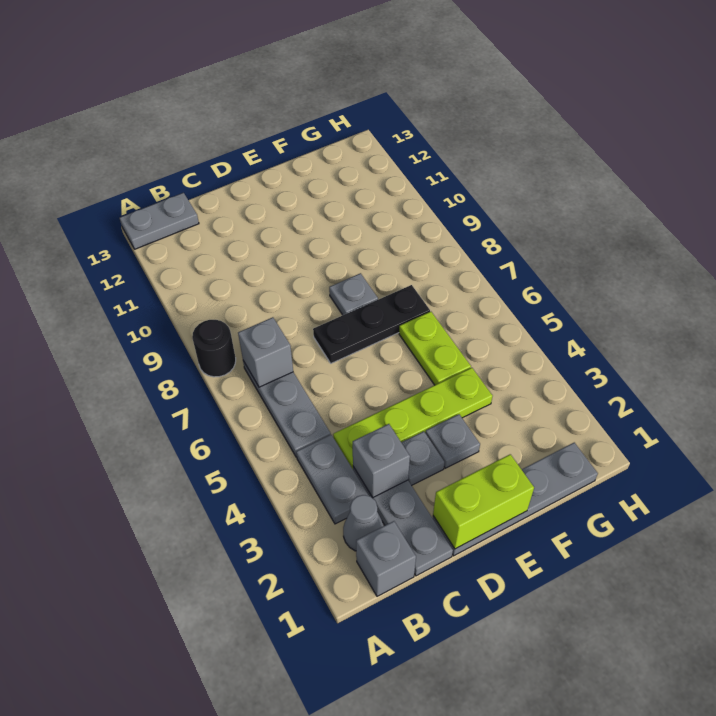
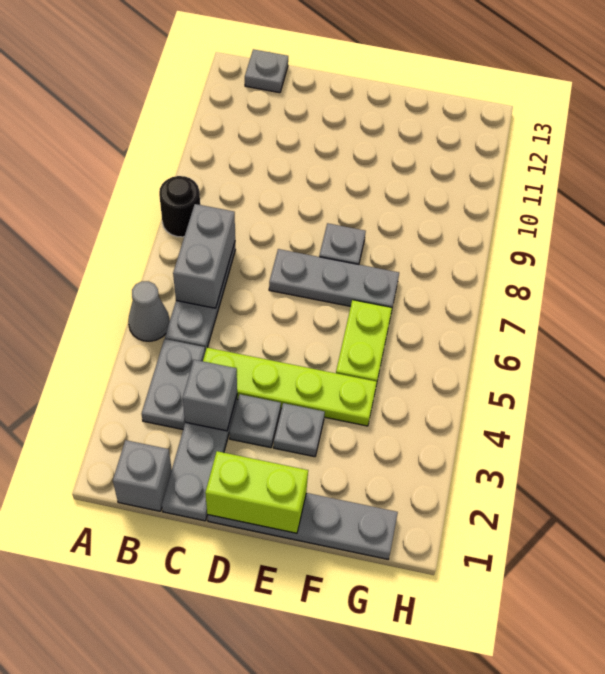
grey plate A13:B13 level 1 -> grey plate B13 level 1
grey cone B2 level 1 -> grey cone A5 level 1
grey brick B7 level 2 -> grey brick B6:B7 level 2
black plate D7:F7 level 1 -> grey plate D7:F7 level 1

